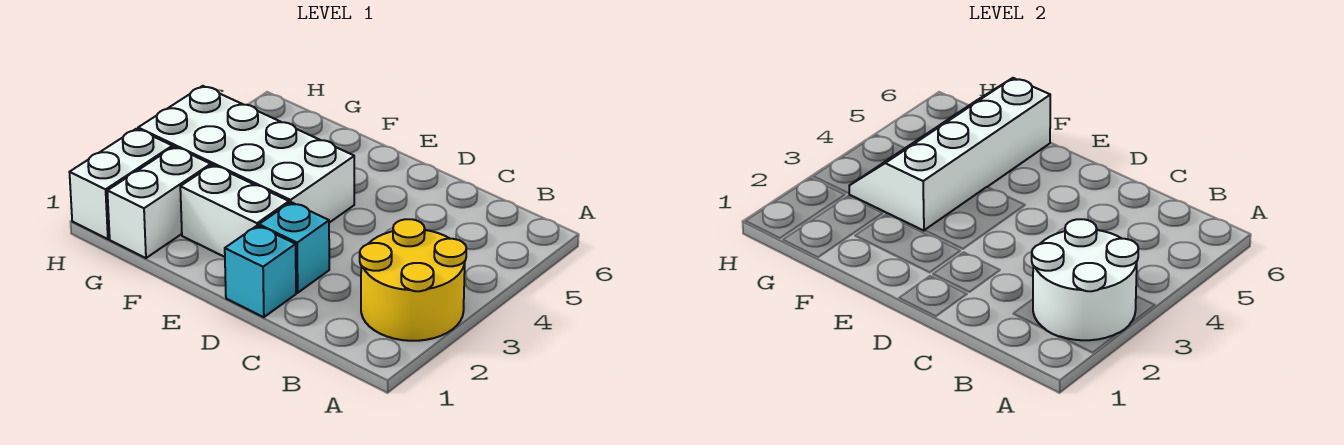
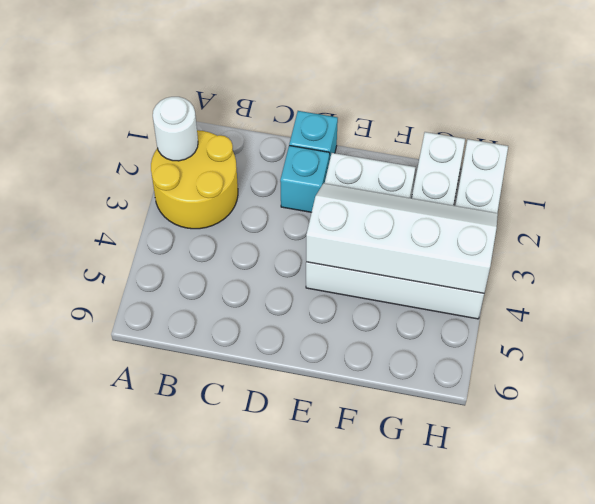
white round brick A2:B3 level 2 -> white round brick A2 level 2
white slope F3:G6 level 2 top F -> white slope E3:H4 level 2 top 4

